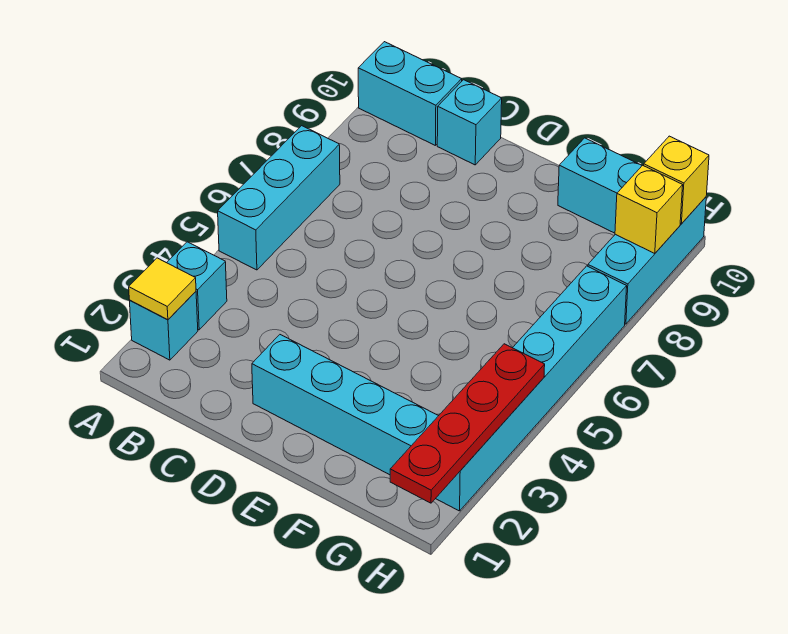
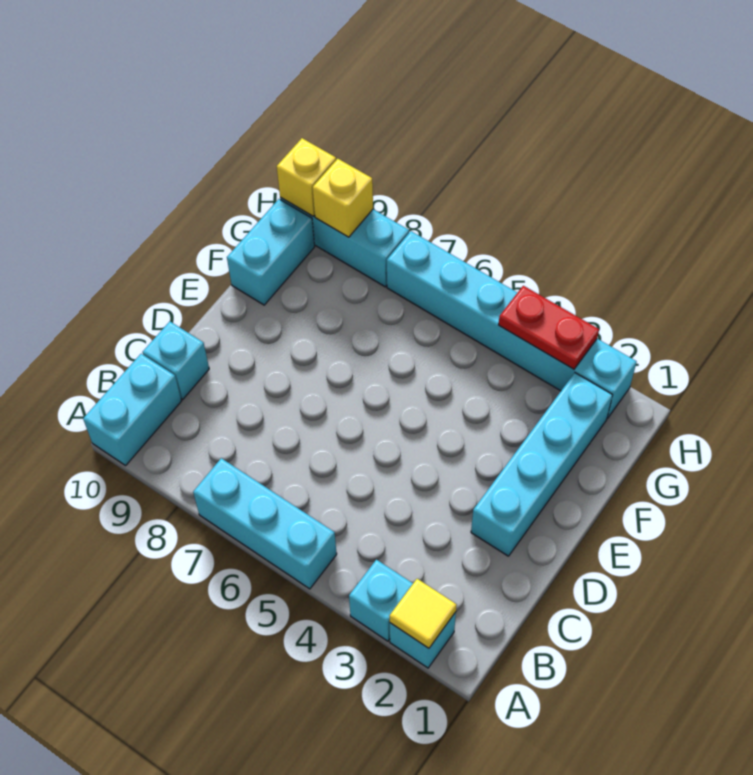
red plate H1:H4 level 2 -> red plate H3:H4 level 2

